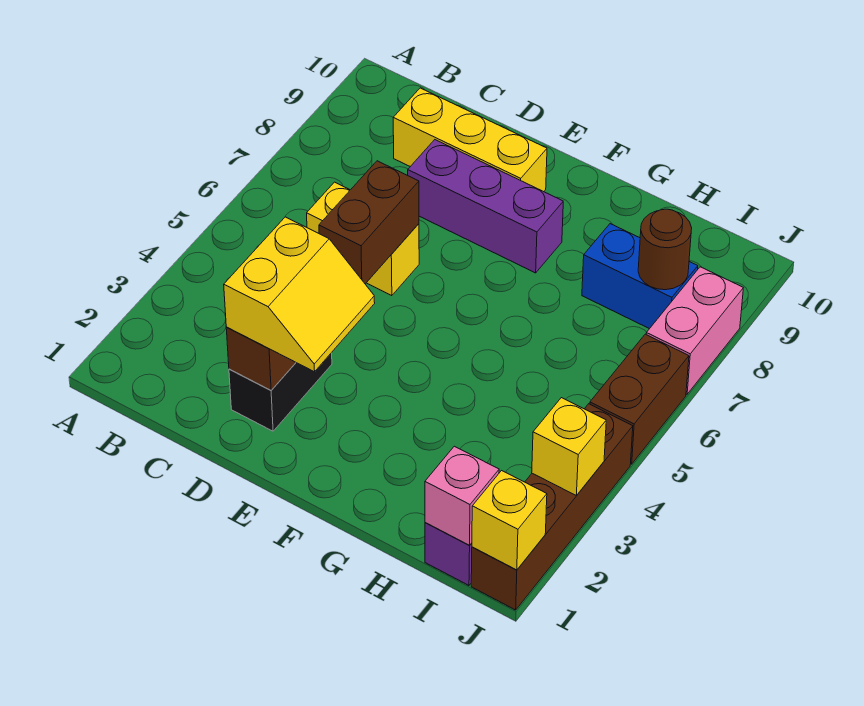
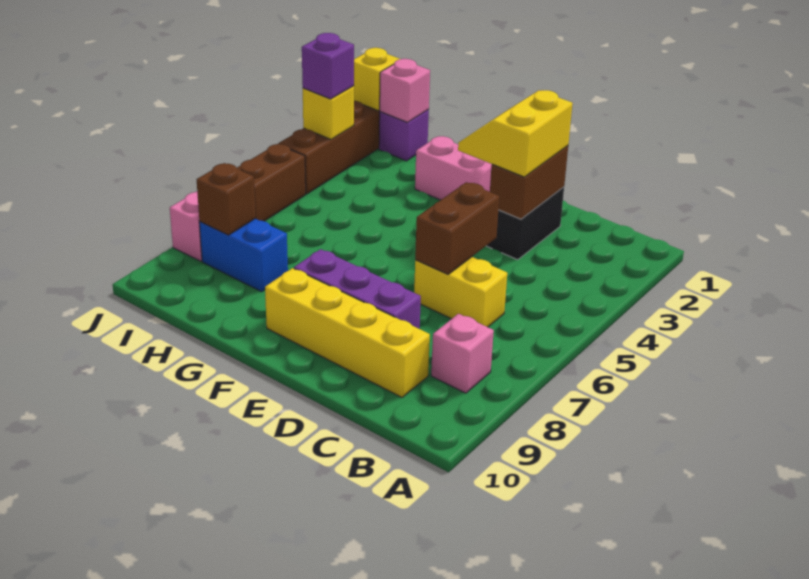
none -> pink brick B8 level 1
yellow brick C9:E9 level 1 -> yellow brick C9:F9 level 1
none -> pink brick F2:G2 level 1
brown round brick I8 level 2 -> brown brick I8 level 2
none -> purple brick J3 level 3

